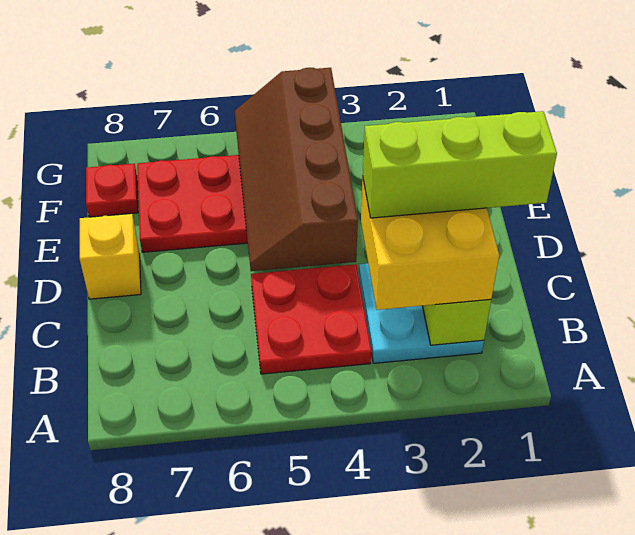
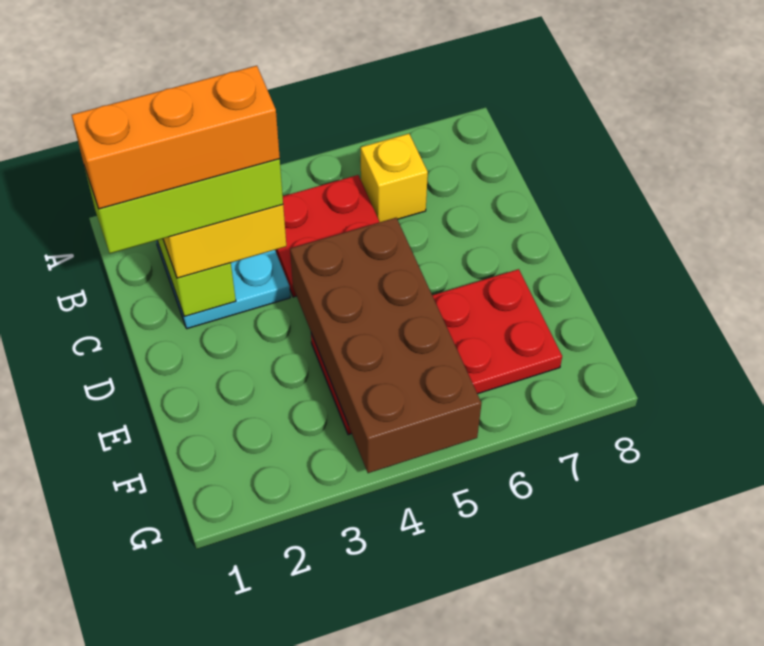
none -> orange brick C1:C3 level 5
brown slope D4:G5 level 2 top 4 -> brown brick D4:G5 level 2
yellow brick D8 level 1 -> yellow brick B6 level 1
red plate F8 level 1 -> none

